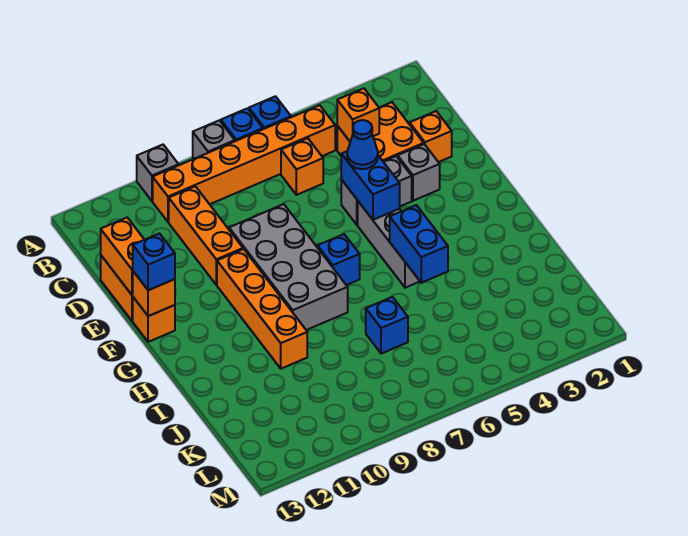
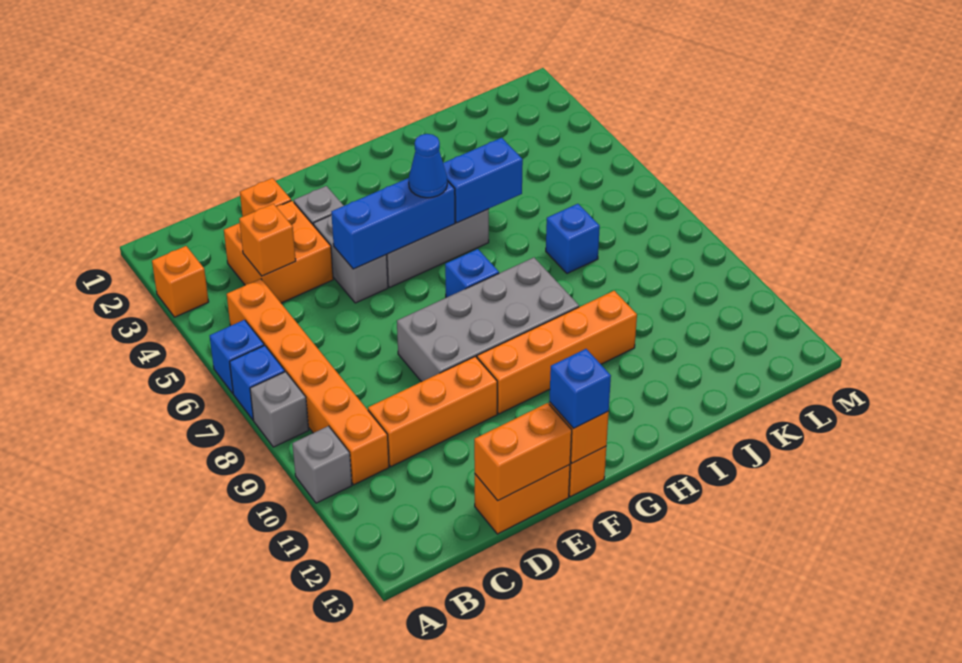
orange brick C6 level 1 -> orange brick A3 level 1
blue brick E5:F5 level 2 -> blue brick E5:G5 level 2
blue cone E5 level 3 -> blue cone G5 level 3

